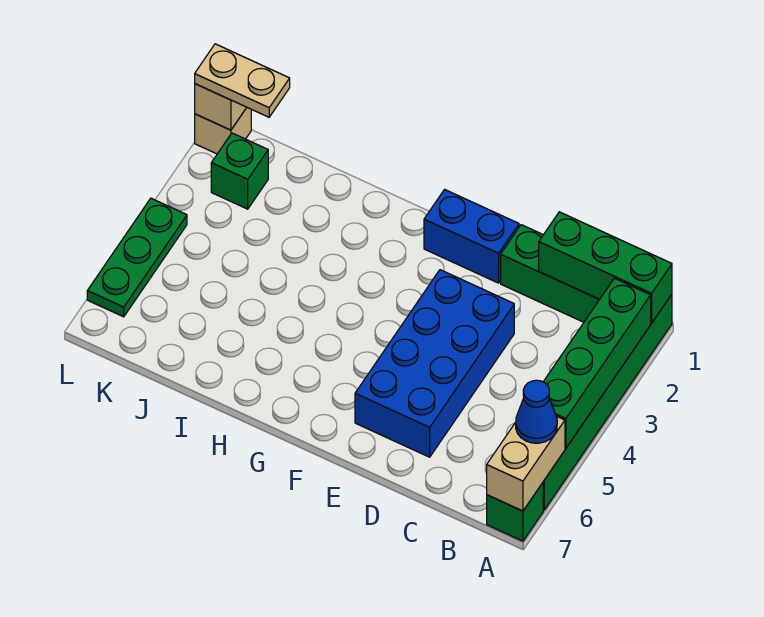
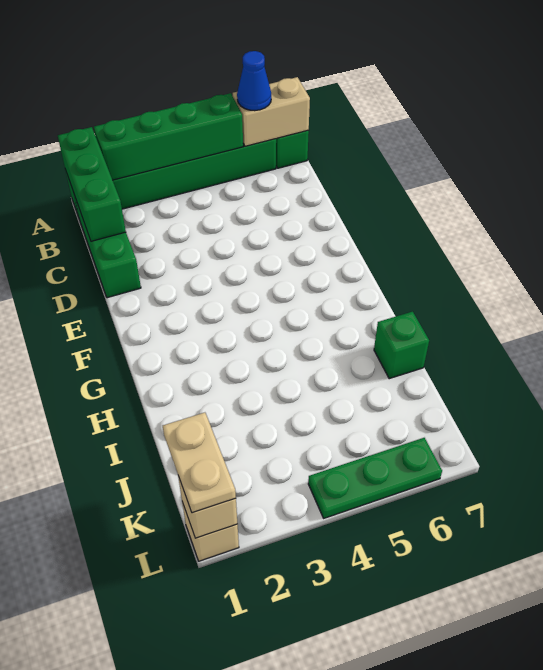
blue brick D3:E6 level 1 -> none
blue brick E1:F1 level 1 -> none
green brick K2 level 1 -> green brick I7 level 1

